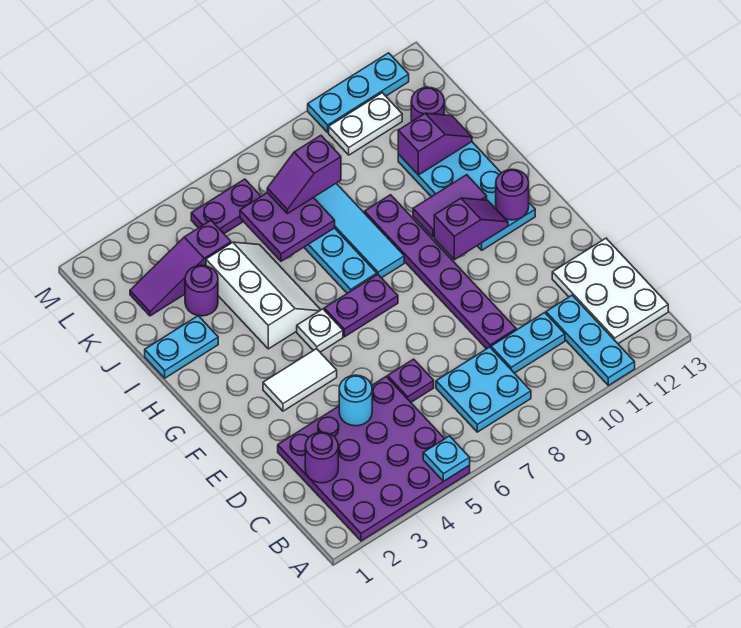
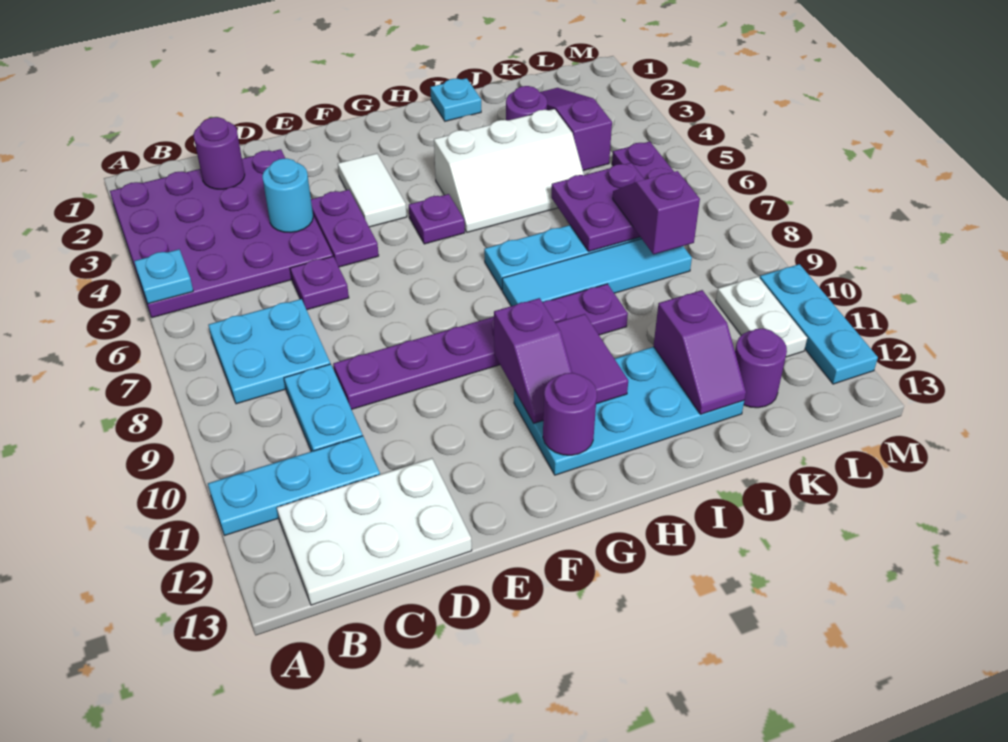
white plate G5 level 1 -> purple plate G5 level 1
purple plate G6:G7 level 1 -> purple plate E4:E5 level 1
cyan plate I1:I2 level 1 -> cyan plate I1 level 1

